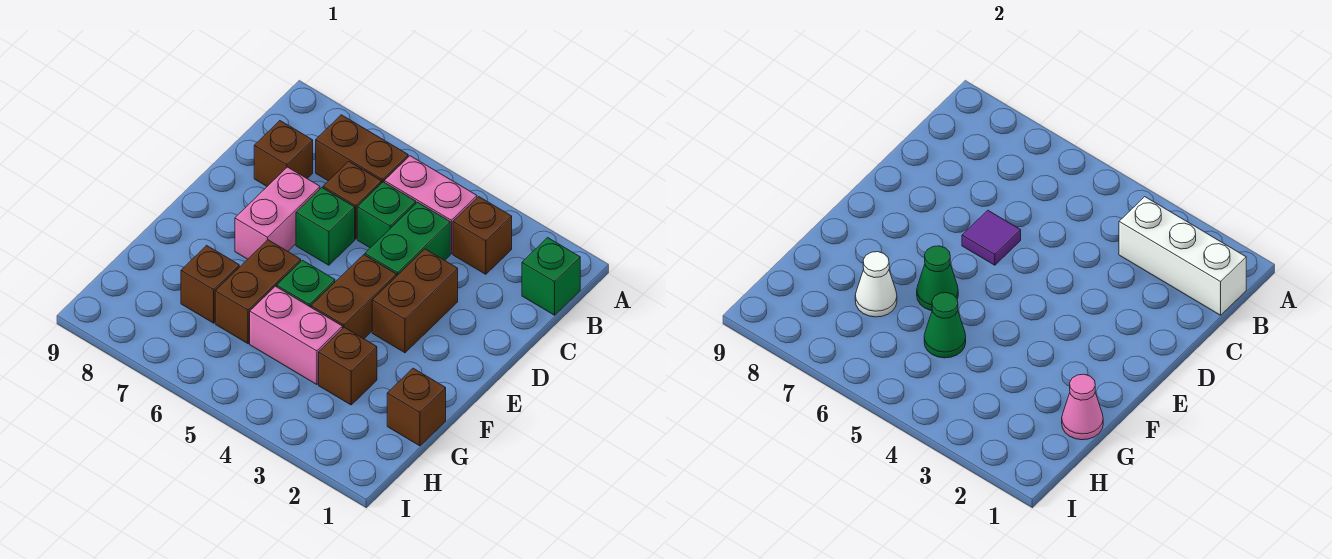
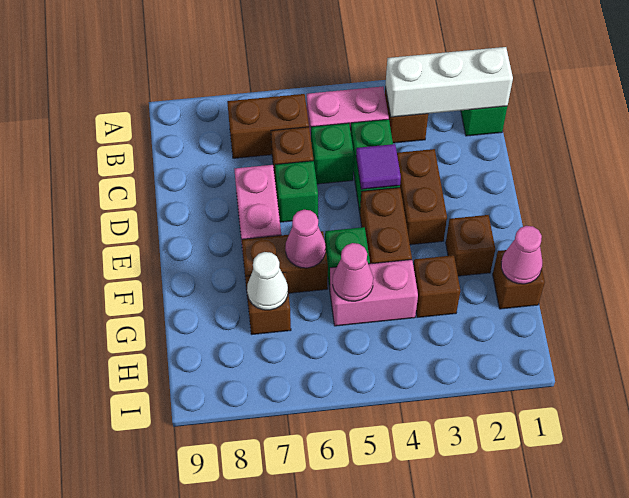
brown brick C8 level 1 -> brown brick F2 level 1
purple tile D6 level 2 -> purple tile D4 level 2
brown brick F6:G6 level 1 -> brown brick F6:F7 level 1
green cone F6 level 2 -> pink cone F6 level 2
green cone G5 level 2 -> pink cone G5 level 2

